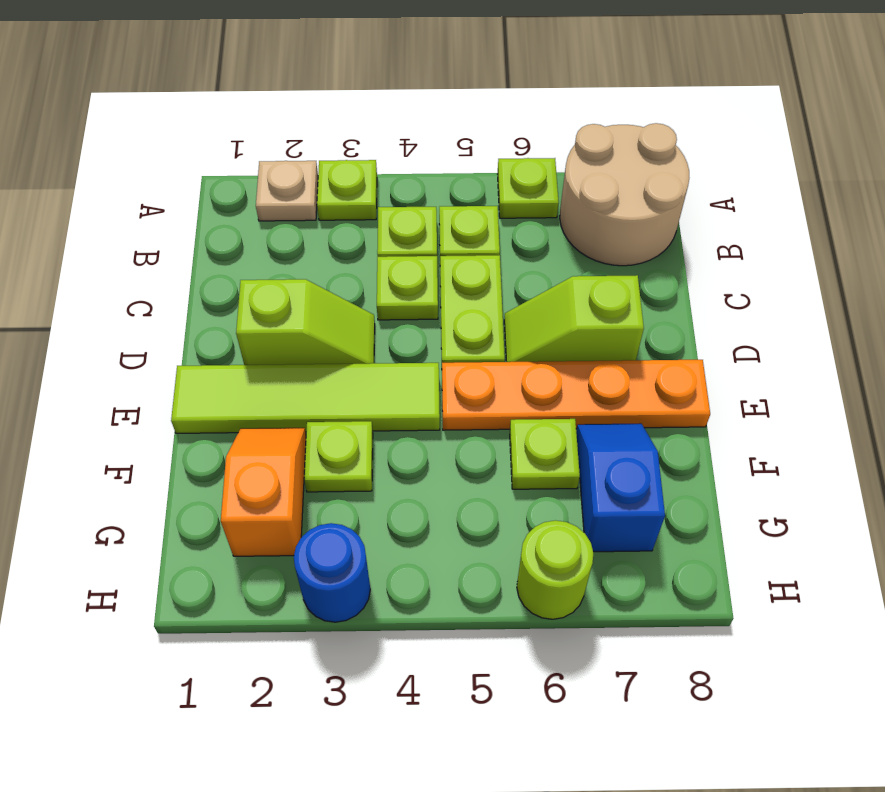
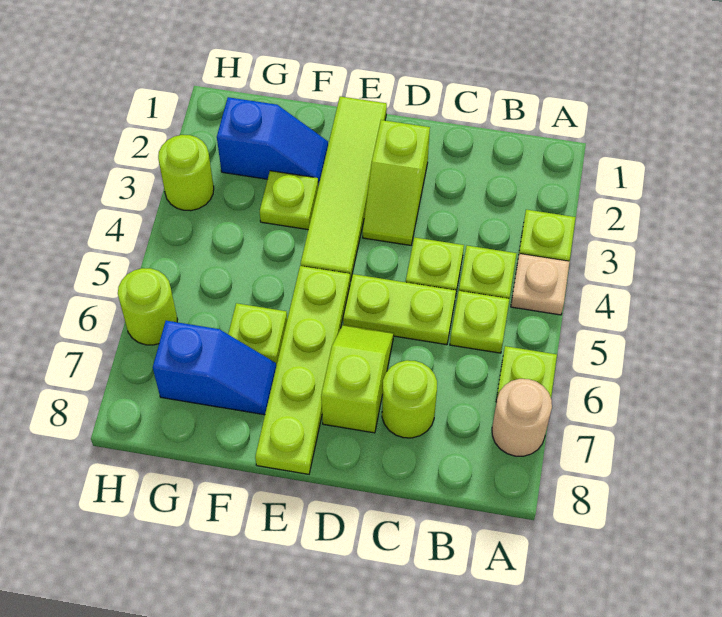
tan plate A2 level 1 -> tan plate A4 level 1
tan round brick A7:B8 level 1 -> tan round brick A7 level 1
none -> lime round brick C7 level 1
orange plate E5:E8 level 1 -> lime plate E5:E8 level 1
orange slope F2:G2 level 1 top G -> blue slope F2:G2 level 1 top G
blue round brick H3 level 1 -> lime round brick H3 level 1

